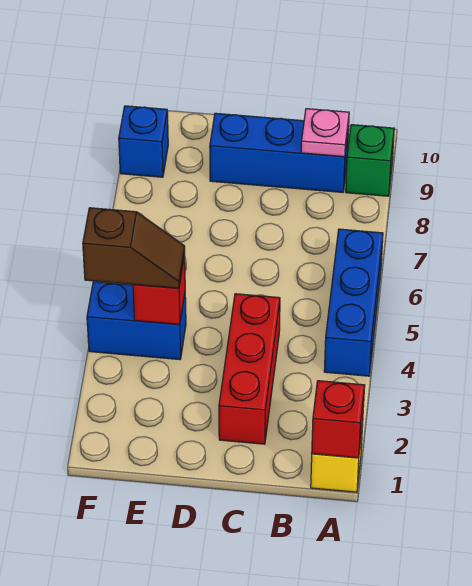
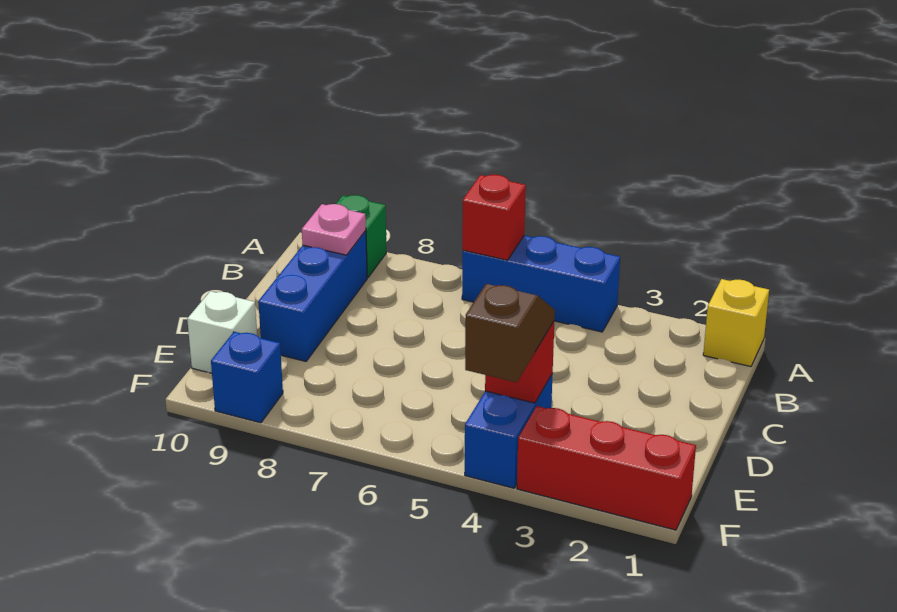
red brick A1 level 2 -> red brick A6 level 2
red brick C2:C4 level 1 -> red brick F1:F3 level 1
none -> white brick E10 level 1

